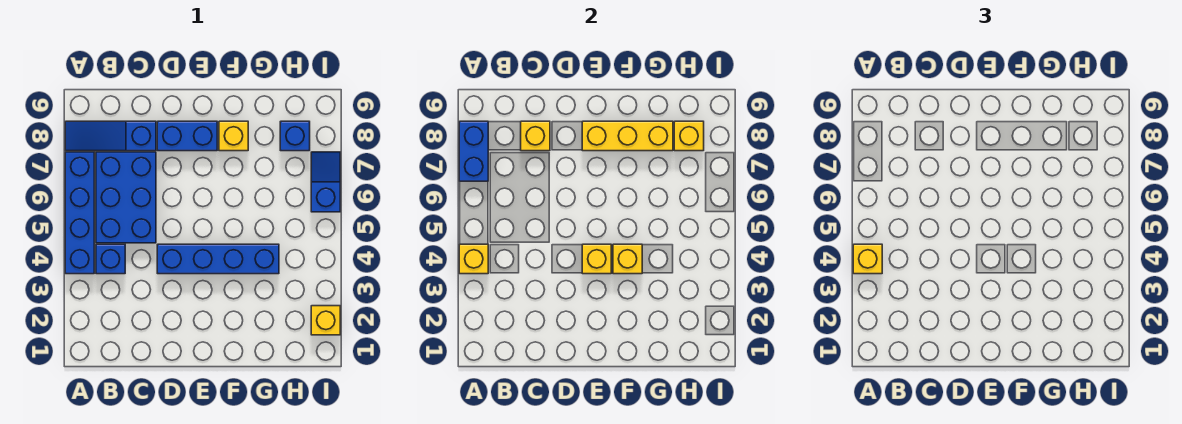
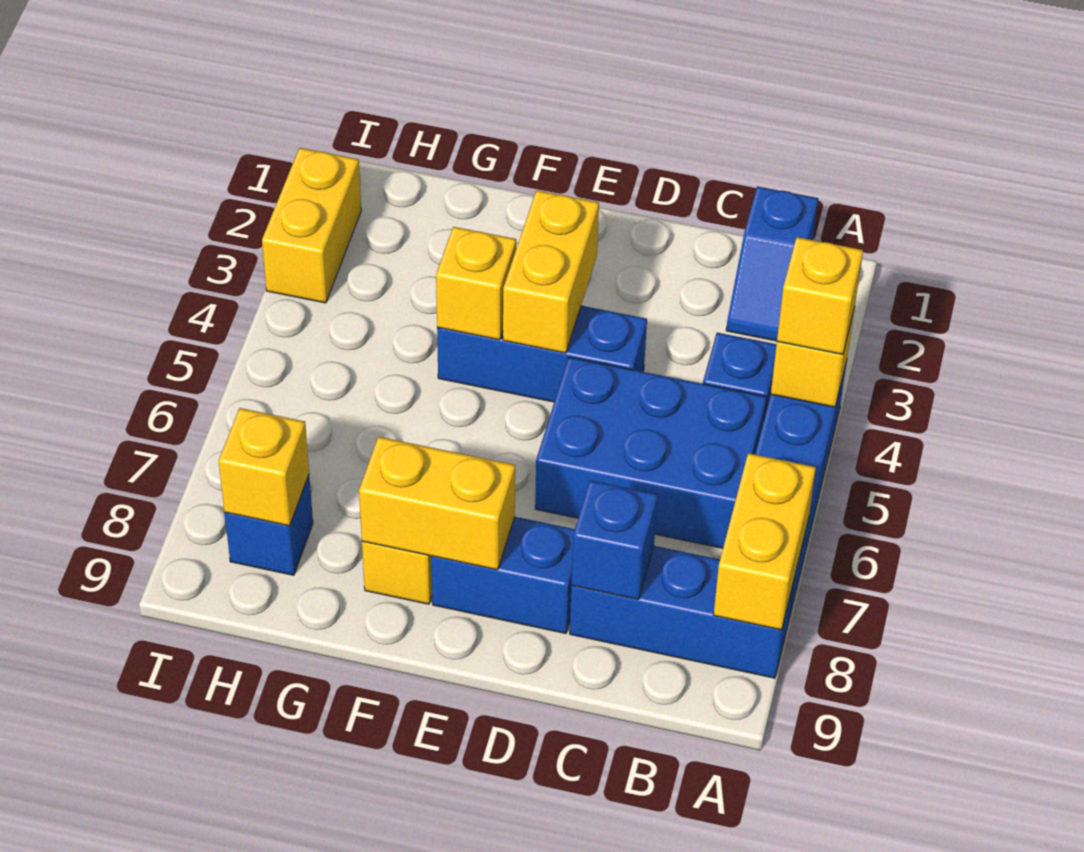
blue brick A7:A8 level 2 -> yellow brick A7:A8 level 2
blue slope A8:C8 level 1 top C -> blue brick A8:C8 level 1
blue brick B5:C7 level 1 -> blue brick B5:D6 level 1
yellow brick C8 level 2 -> blue brick C8 level 2
blue brick D4:G4 level 1 -> blue brick D4:F4 level 1
yellow brick E4 level 2 -> yellow brick E3:E4 level 2
yellow brick E8:G8 level 2 -> yellow brick E8:F8 level 2
yellow brick I2 level 1 -> yellow brick I2:I3 level 1
blue slope I6:I7 level 1 top 6 -> blue slope B1:B2 level 1 top 1

